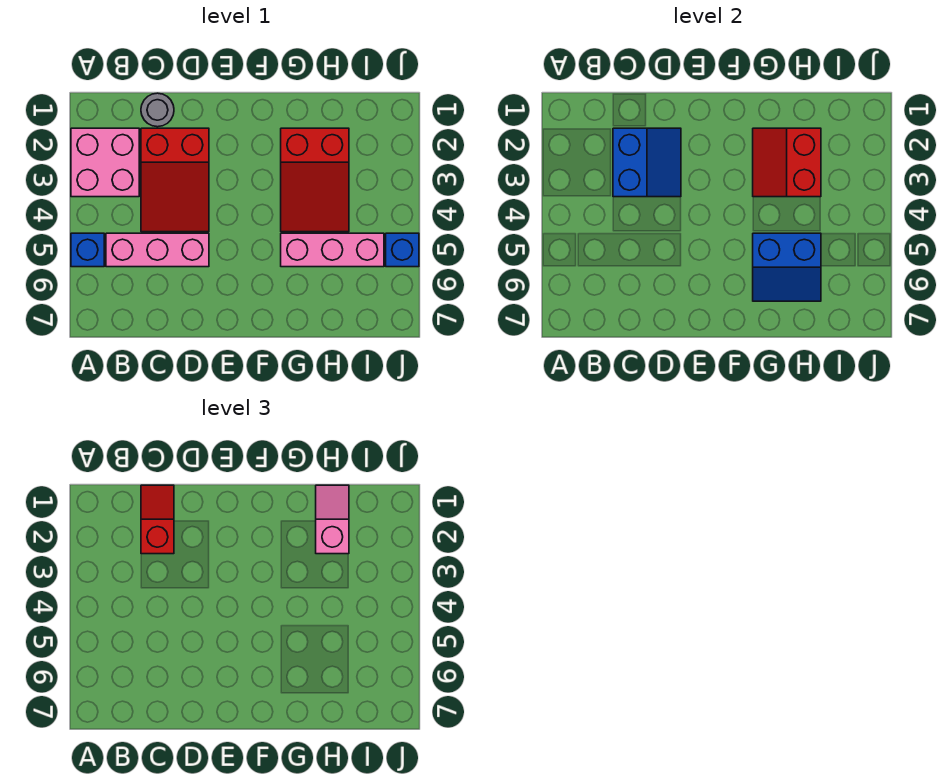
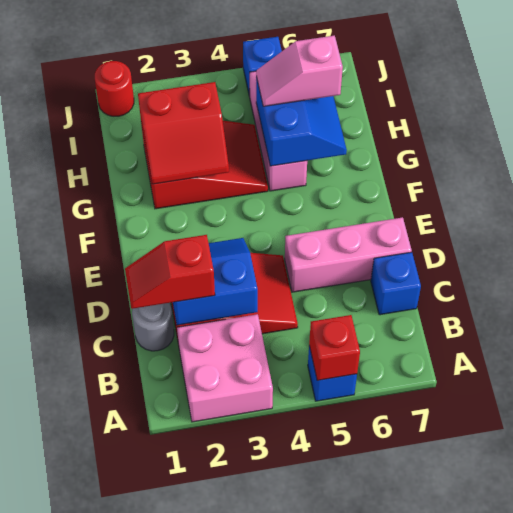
none -> red brick A5 level 2
pink brick B5:D5 level 1 -> pink brick D5:D7 level 1
none -> blue brick C7 level 1
pink slope H1:H2 level 3 top 2 -> pink slope H5:H6 level 3 top 6
none -> red round brick J1 level 1

